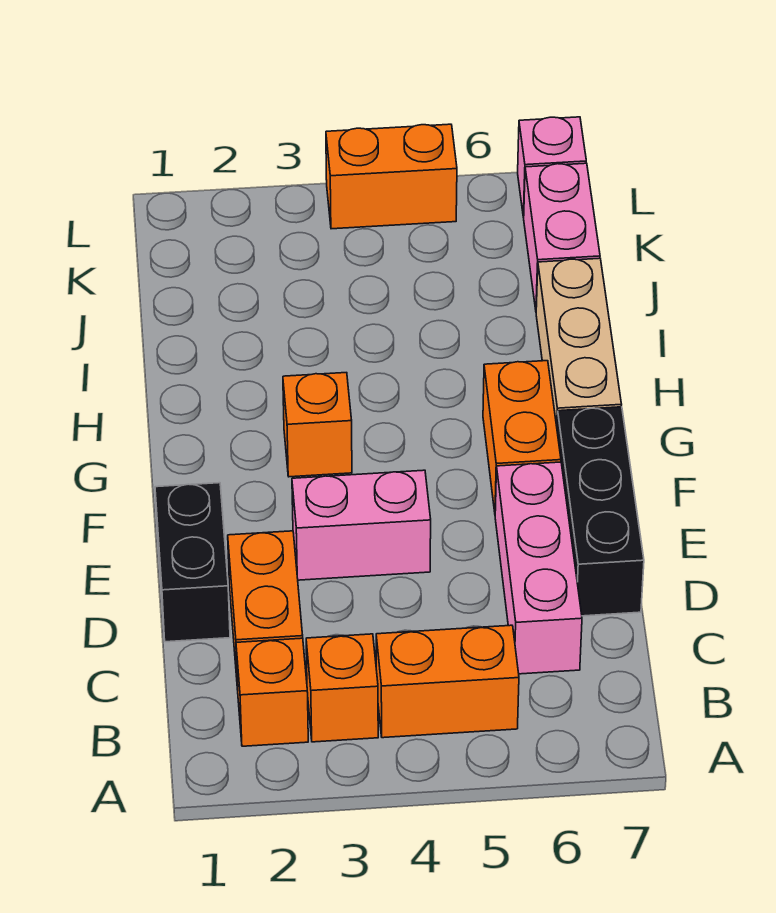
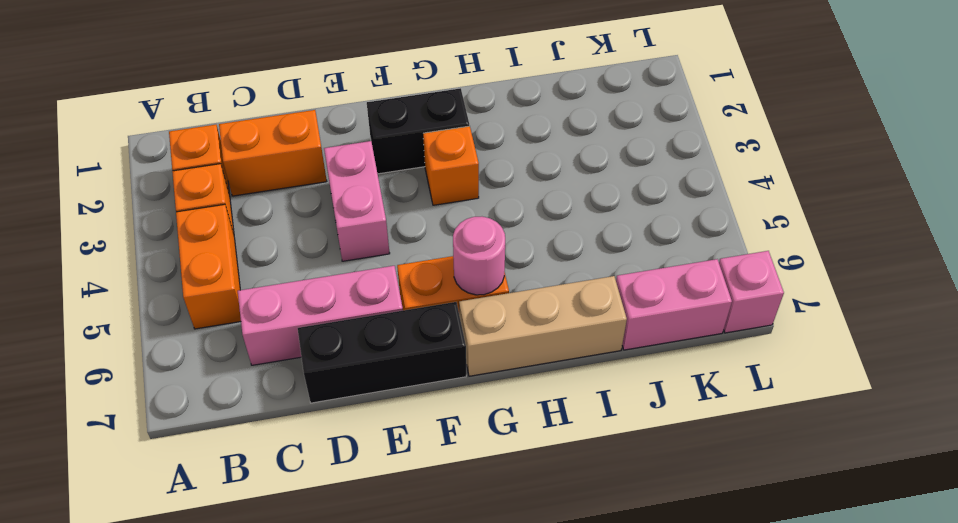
black brick D1:E1 level 1 -> black brick F2:G2 level 1
none -> pink round brick G6 level 2
orange brick L4:L5 level 1 -> none

